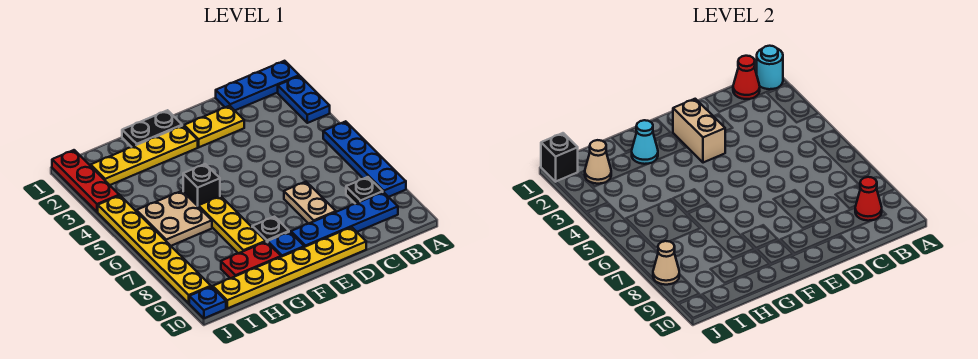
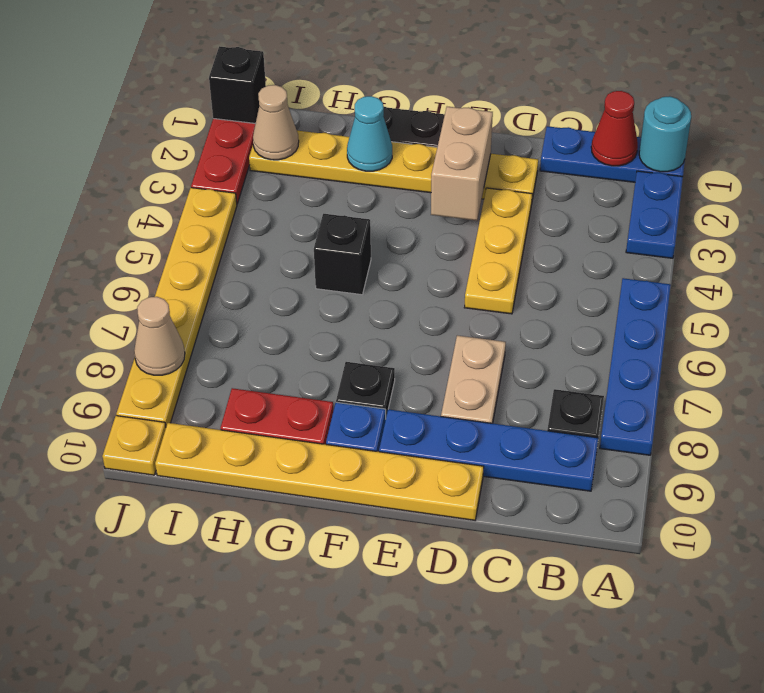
red cone B9 level 2 -> none
yellow plate G6:G8 level 1 -> yellow plate D3:D5 level 1
tan plate H5:I6 level 1 -> none
blue plate J10 level 1 -> yellow plate J10 level 1

